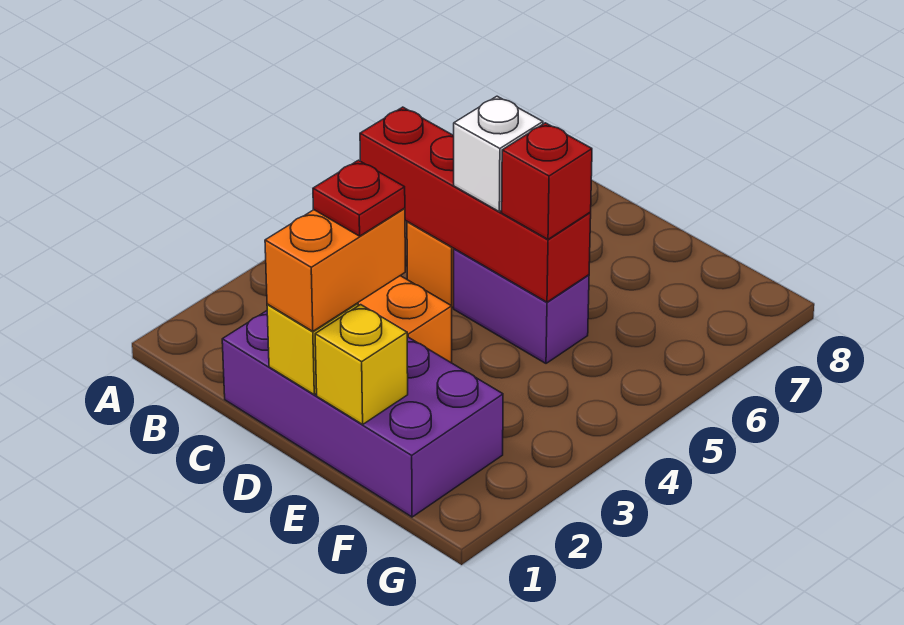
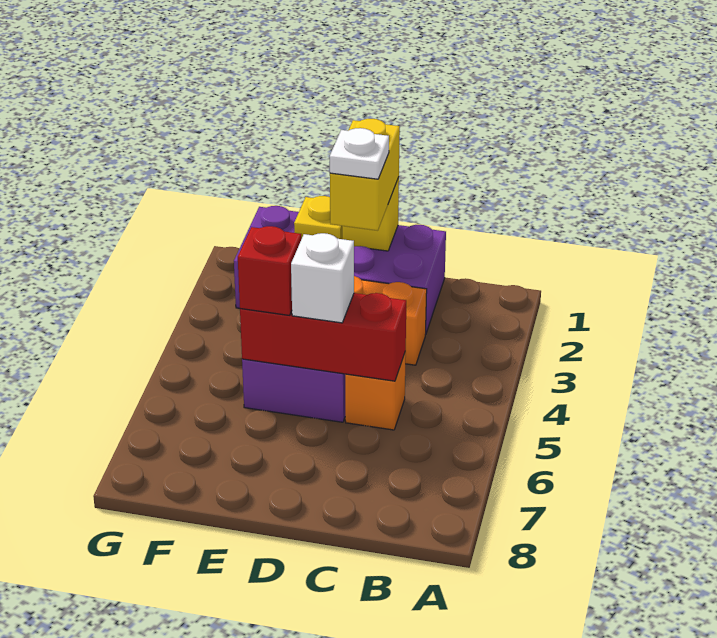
red brick B5:E5 level 2 -> red brick C5:E5 level 2
orange brick D1:D2 level 3 -> yellow brick D1:D2 level 3
red plate D2 level 4 -> white plate D2 level 4
yellow brick E1 level 2 -> yellow plate E1 level 2

